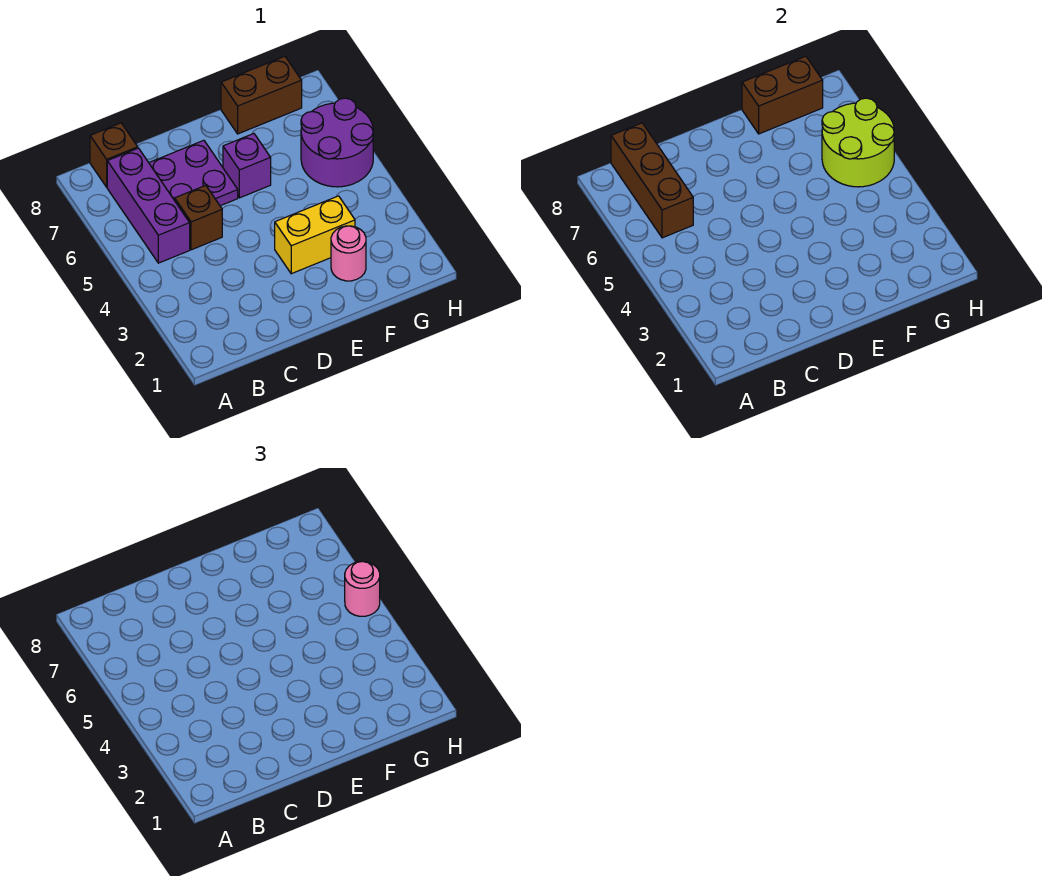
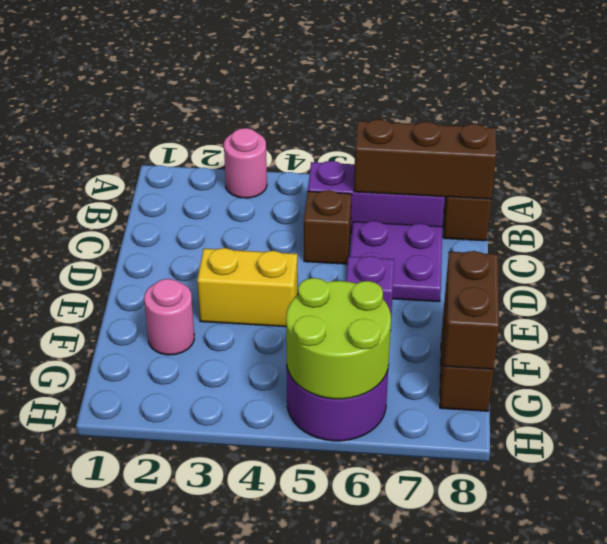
yellow brick E3:F3 level 1 -> yellow brick E3:E4 level 1
pink round brick H5 level 3 -> pink round brick A3 level 1

